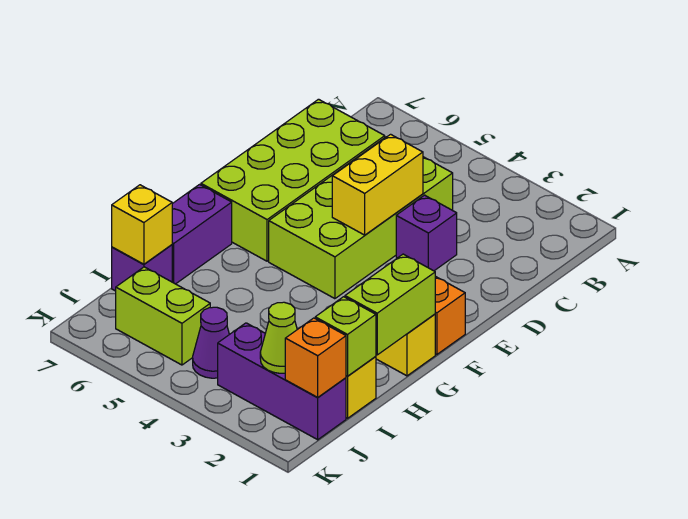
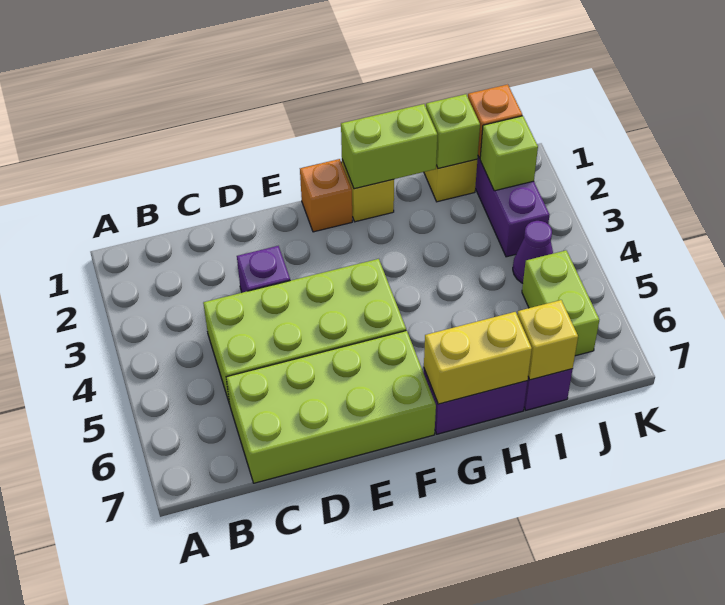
yellow brick D4:E4 level 2 -> yellow brick G7:H7 level 2
lime cone J2 level 2 -> lime brick J2 level 2

